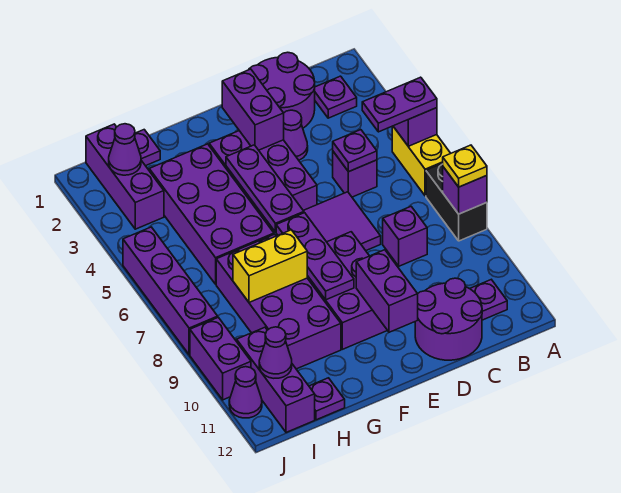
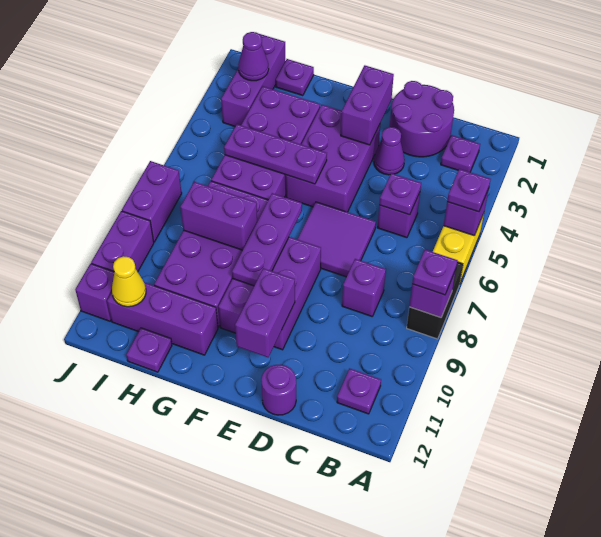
purple plate A5:B5 level 3 -> purple plate A5 level 3
yellow plate A8 level 3 -> purple plate A8 level 3
purple round brick C11:D12 level 1 -> purple round brick D12 level 1
purple plate F4:F6 level 2 -> purple plate F5:H5 level 2
yellow brick G8:H8 level 2 -> purple brick G8:H8 level 2
purple brick I10:I12 level 1 -> purple brick G11:I11 level 1
purple cone I11 level 2 -> yellow cone I11 level 2
purple brick J5:J8 level 1 -> purple brick J7:J8 level 1
purple cone J11 level 1 -> purple brick J11 level 1

